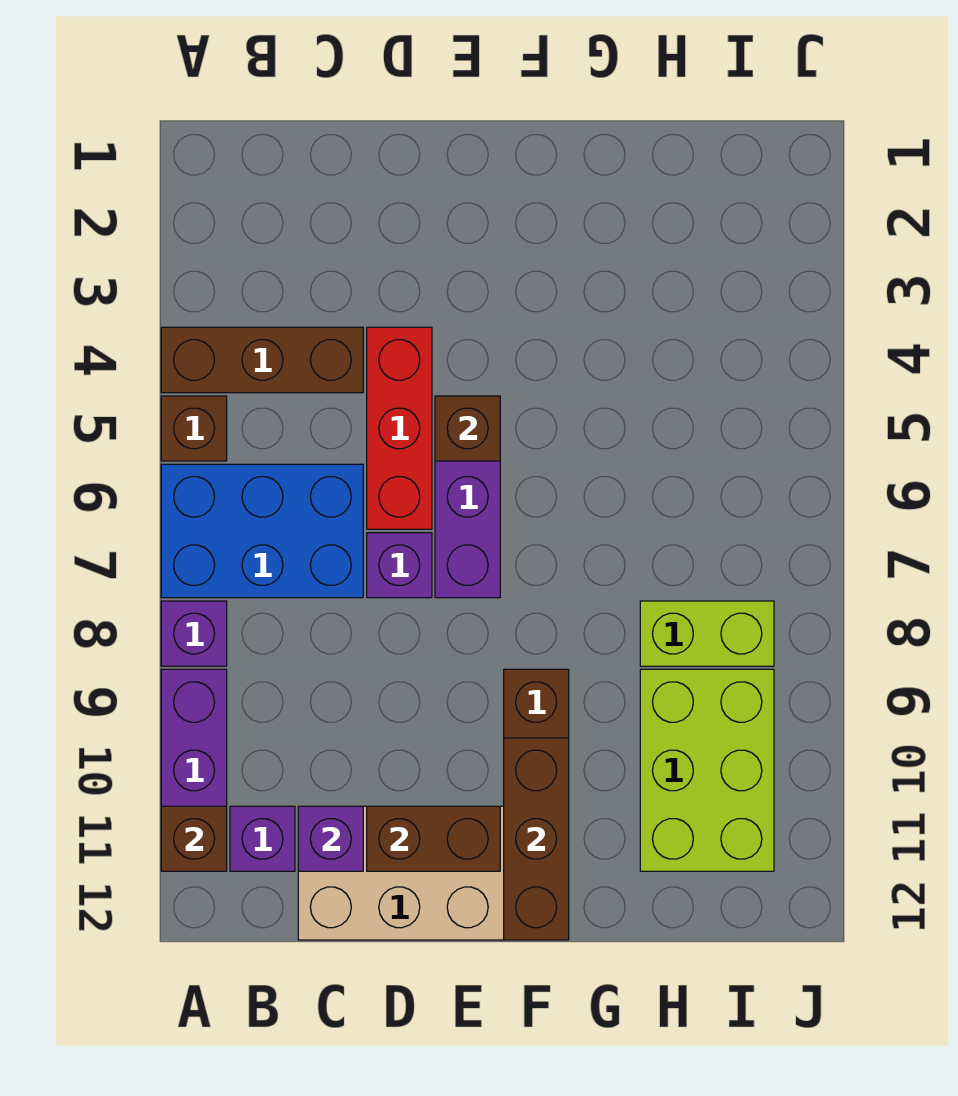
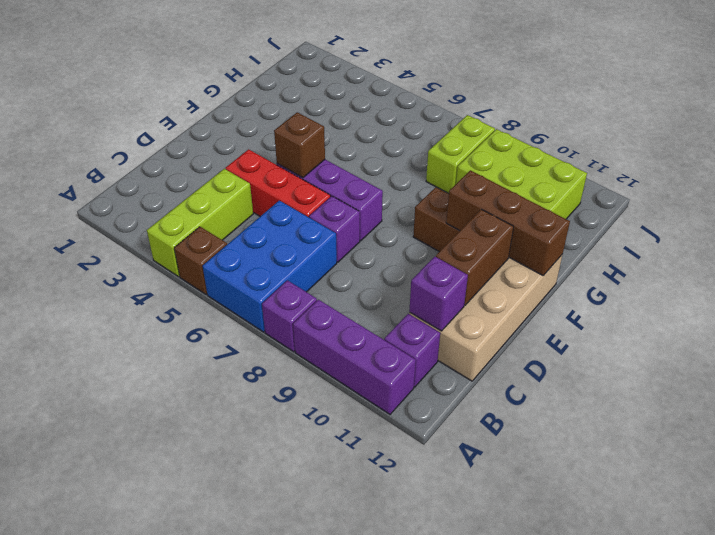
brown brick A4:C4 level 1 -> lime brick A4:C4 level 1
brown brick A11 level 2 -> none

